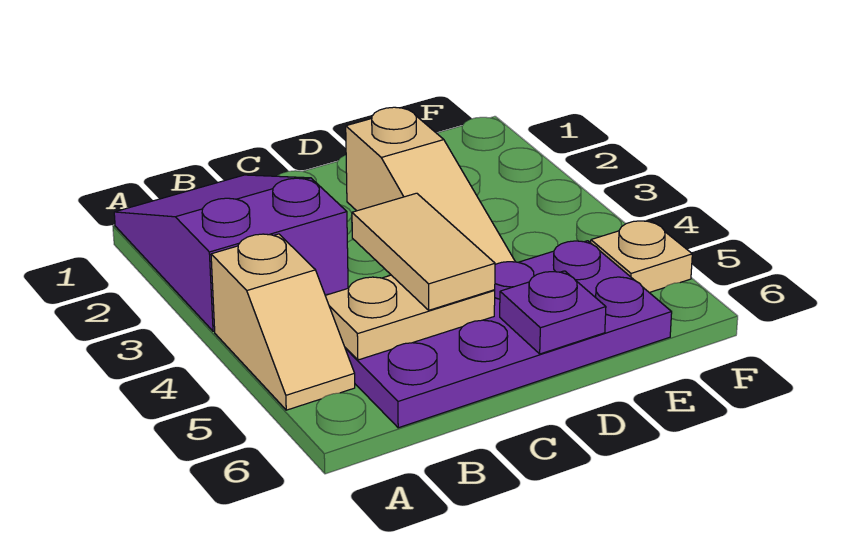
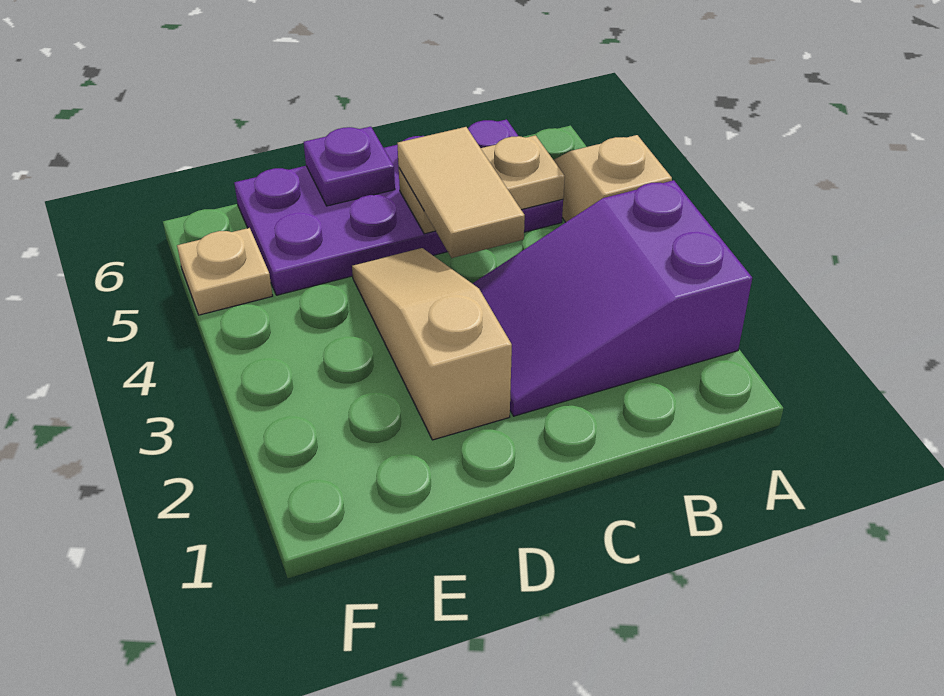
purple slope A1:B3 level 1 top 3 -> purple slope A2:C3 level 1 top A

